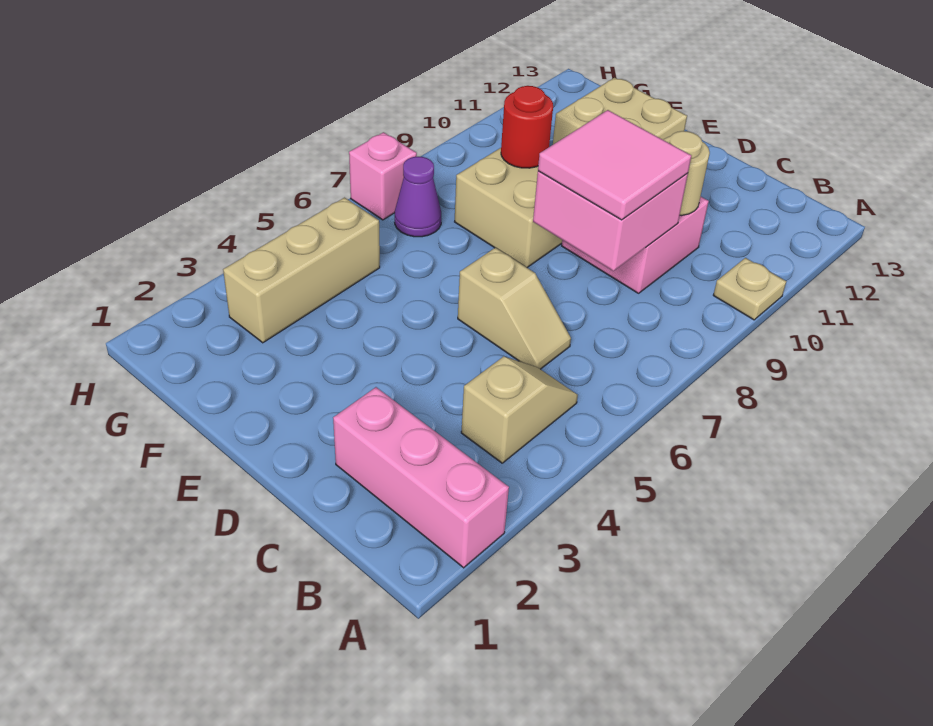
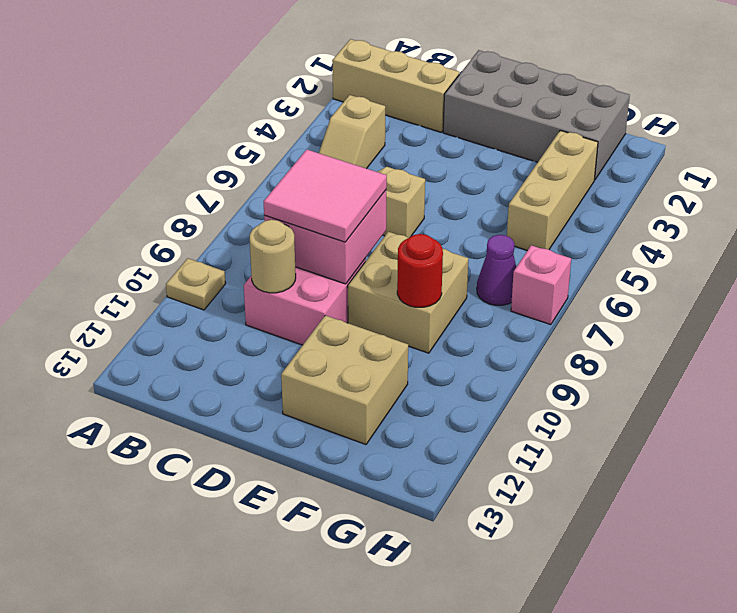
pink brick A2:C2 level 1 -> tan brick A2:C2 level 1
none -> grey brick D1:G2 level 1

